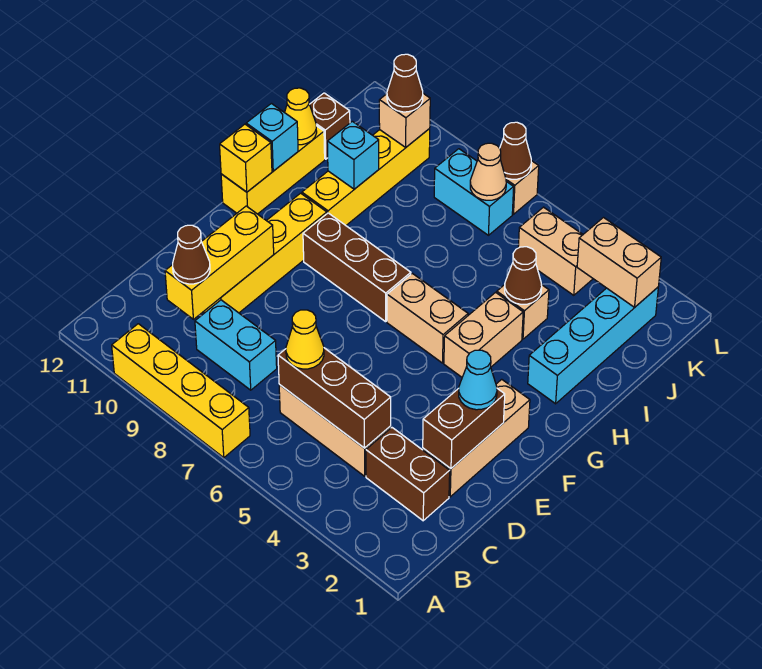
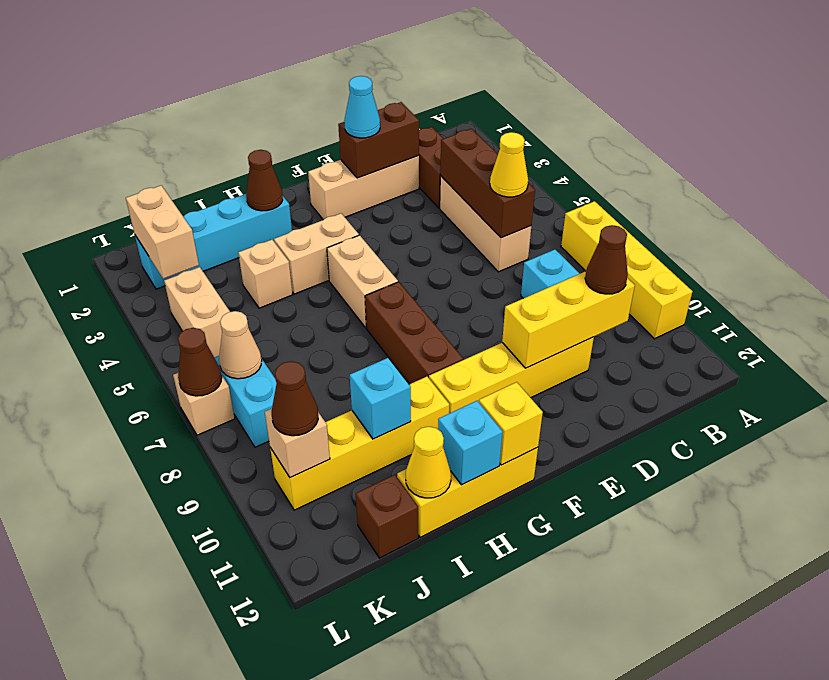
brown cone I4 level 2 -> brown cone H2 level 2

